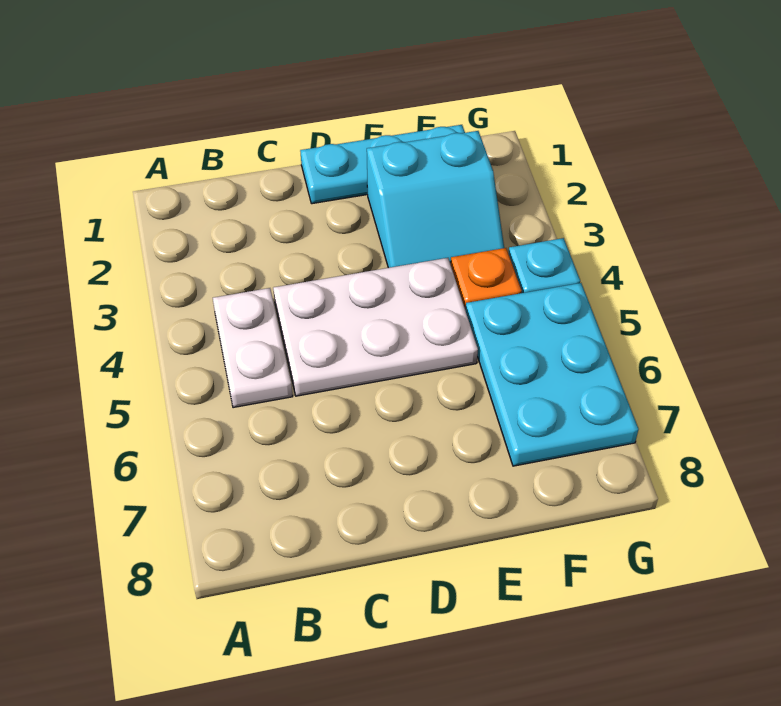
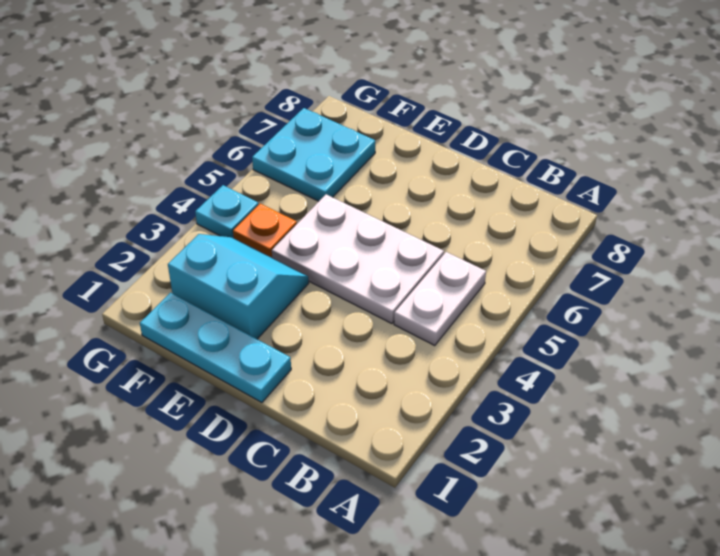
cyan plate F5:G7 level 1 -> cyan plate F6:G7 level 1

